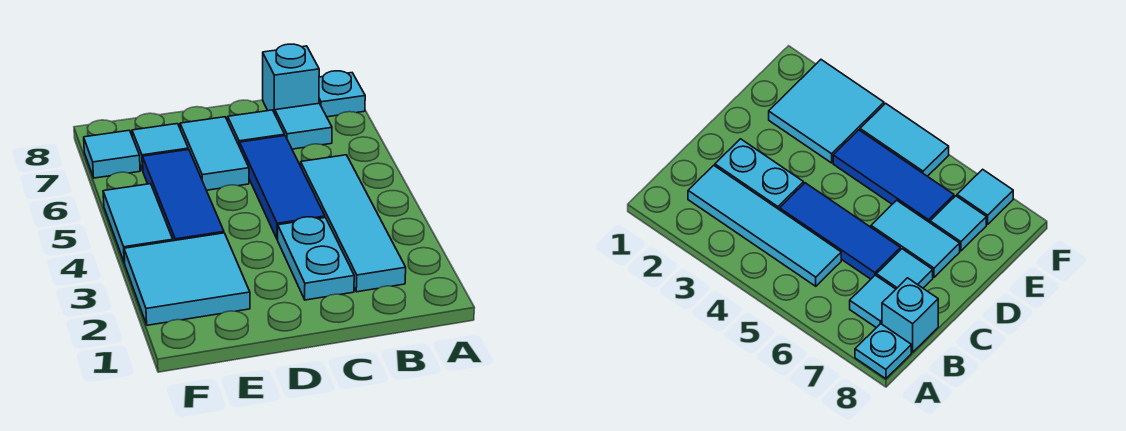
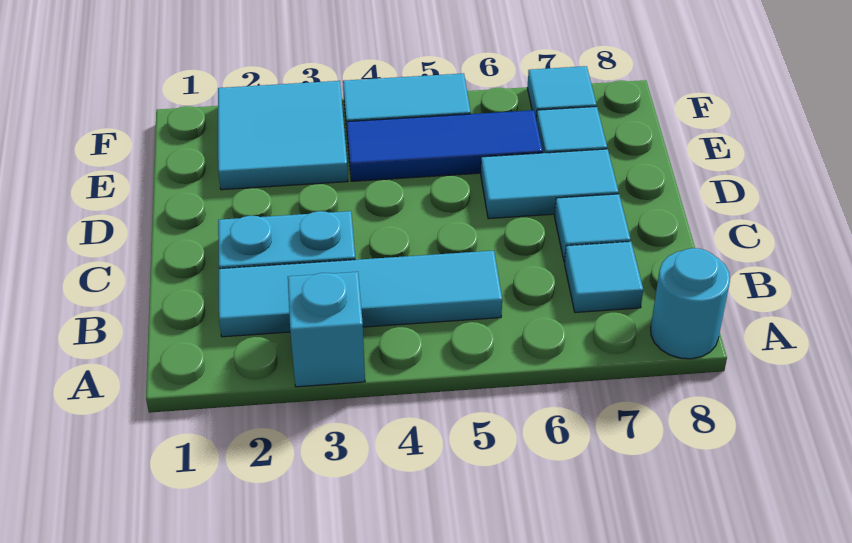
cyan plate A8 level 1 -> cyan round brick A8 level 1
cyan brick B8 level 1 -> cyan brick A3 level 1
blue tile C4:C6 level 1 -> none

